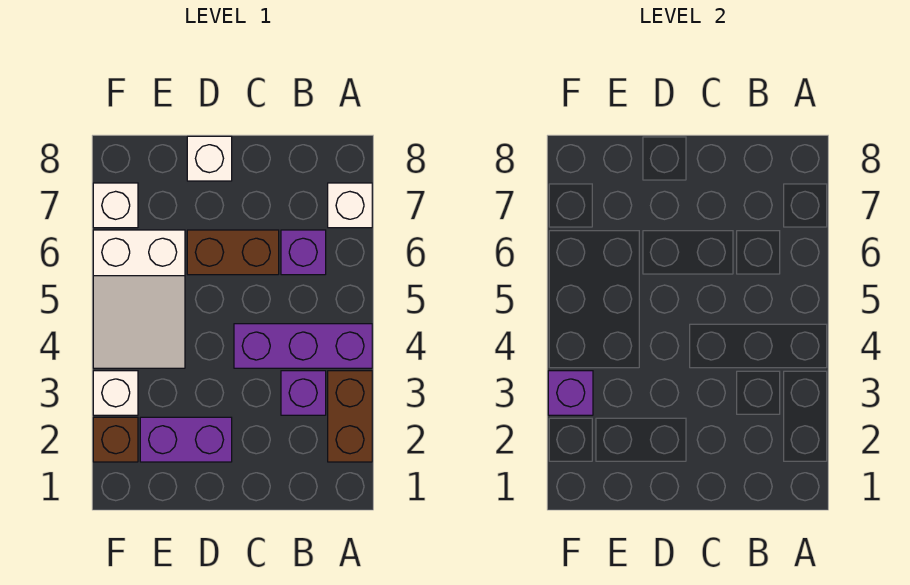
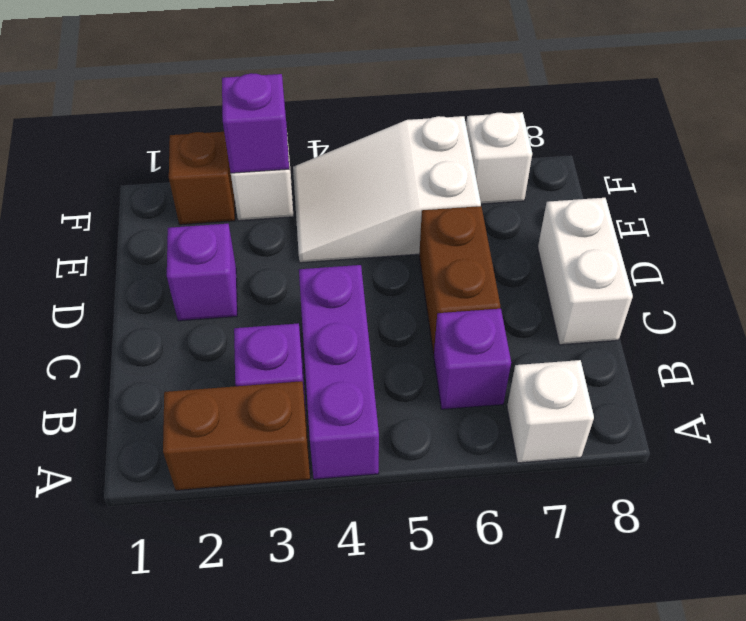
purple brick D2:E2 level 1 -> purple brick D2 level 1
white brick D8 level 1 -> white brick C8:D8 level 1

